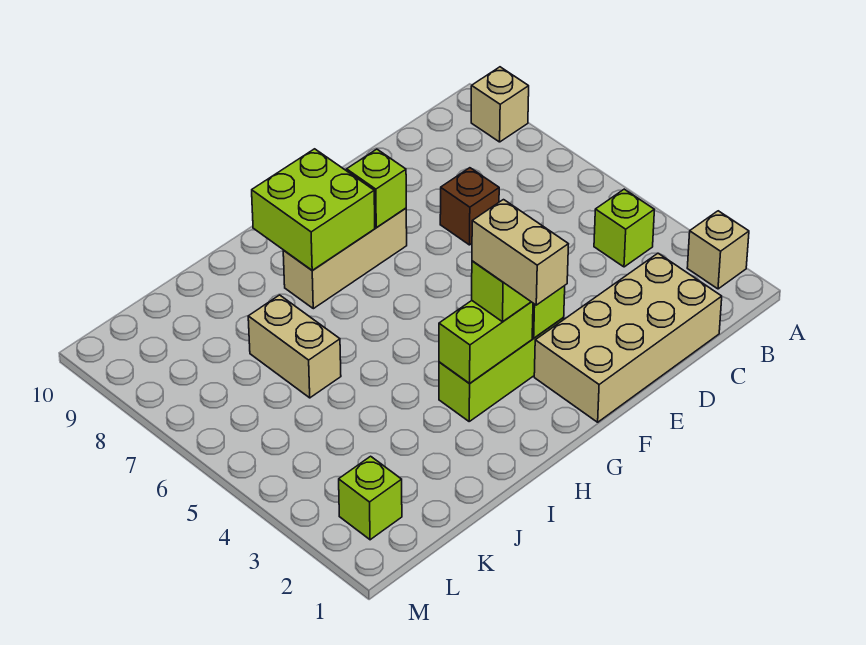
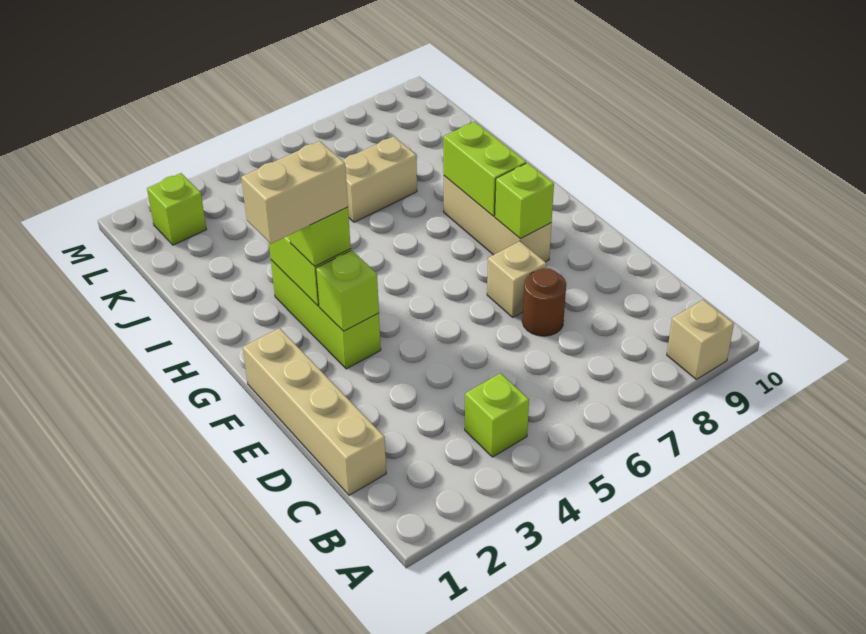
tan brick A2 level 1 -> tan brick E7 level 1
tan brick C1:F2 level 1 -> tan brick C1:F1 level 1
brown brick D7 level 1 -> brown round brick D7 level 1
lime brick G8:H9 level 2 -> lime brick G8:H8 level 2

